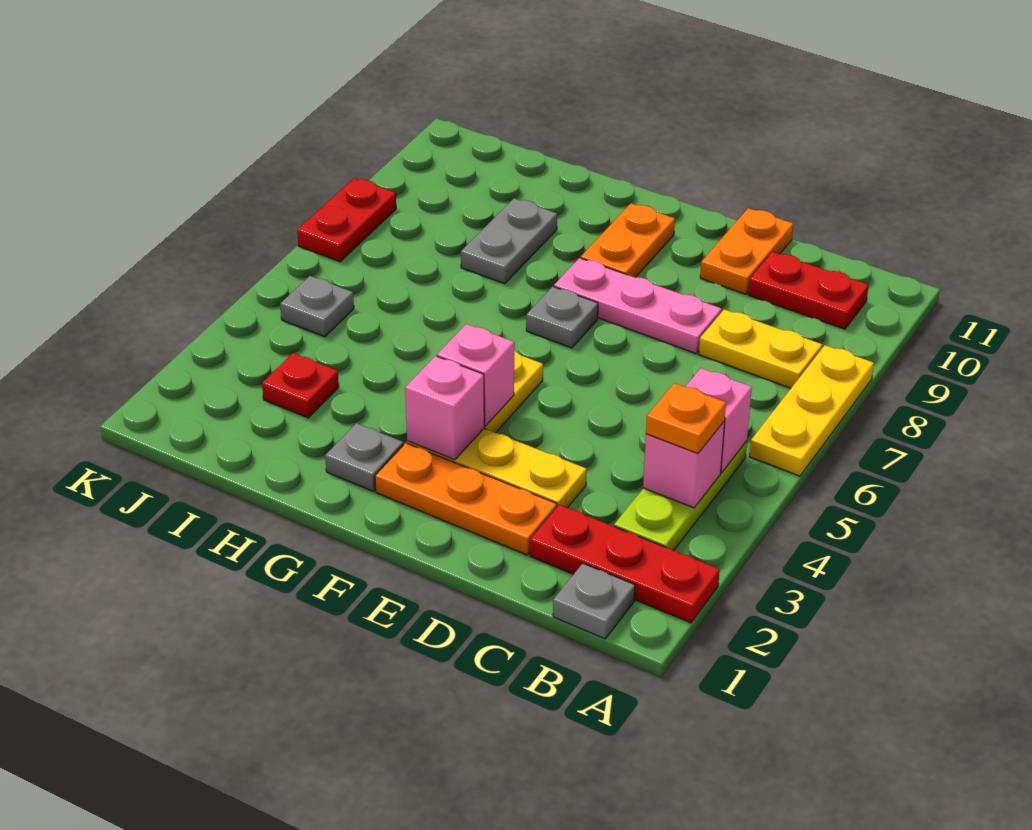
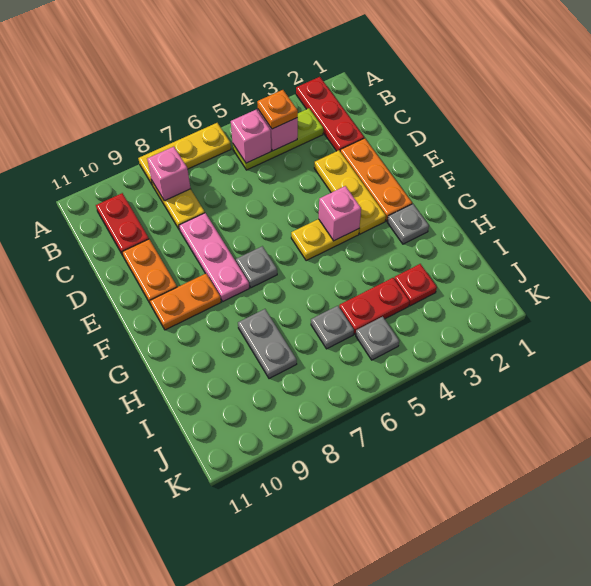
grey plate B1 level 1 -> grey plate I6 level 1
orange plate D10:D11 level 1 -> orange plate D10:E10 level 1
pink brick F3 level 2 -> pink brick B8 level 2
grey plate H8:H9 level 1 -> grey plate H8:I8 level 1
red plate K7:K8 level 1 -> red plate I4:I5 level 1

